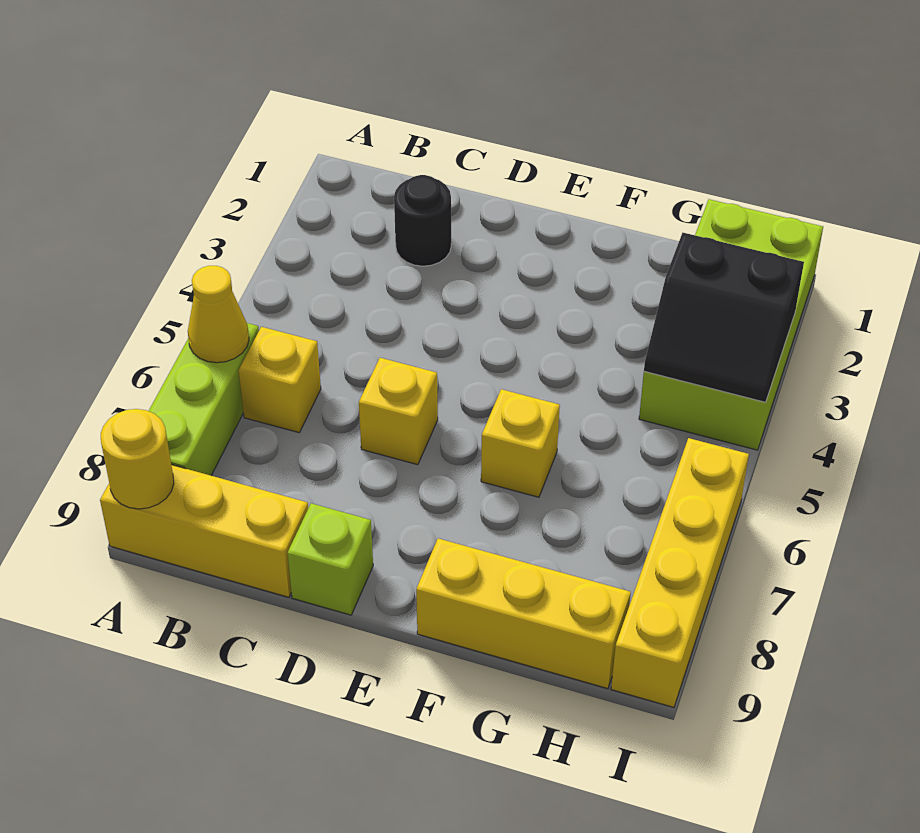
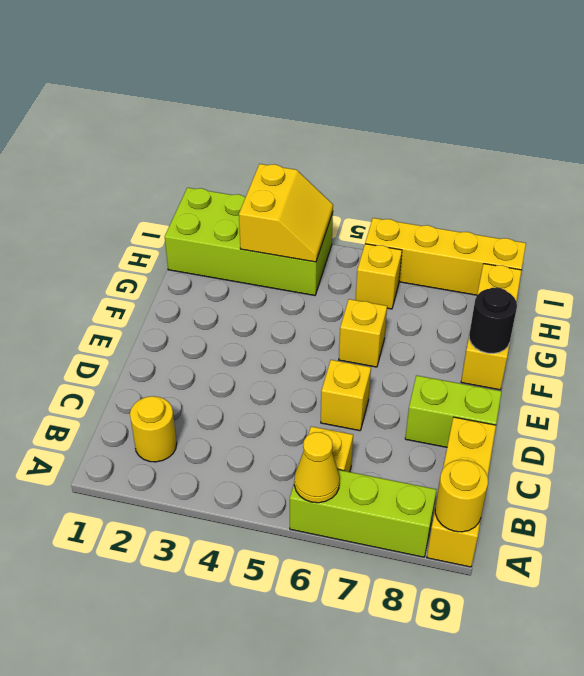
none -> yellow round brick B2 level 1
black round brick C2 level 1 -> black round brick F9 level 2
lime brick D9 level 1 -> lime brick D8:D9 level 1
black slope H3:I4 level 2 top 3 -> yellow slope H3:I4 level 2 top 3
none -> yellow brick H6 level 1

